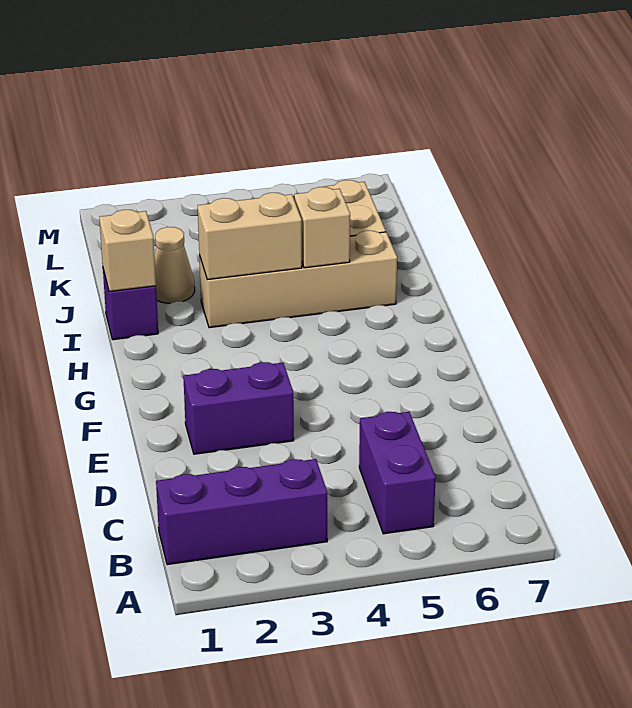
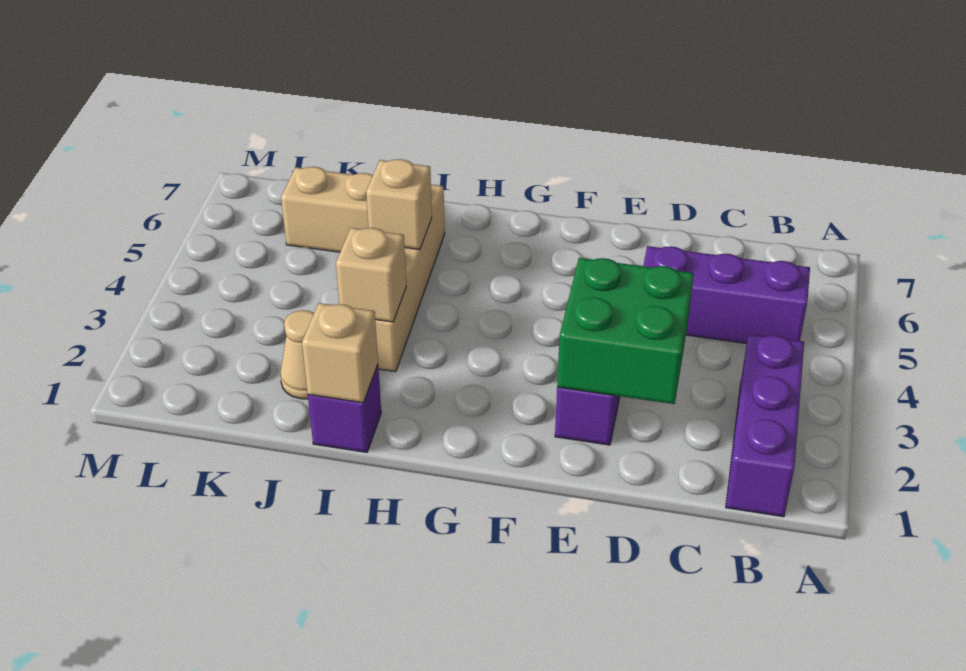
purple brick B5:C5 level 1 -> purple brick B5:D5 level 1
none -> green brick D2:E3 level 2
tan brick I3:I4 level 2 -> tan brick I3 level 2

